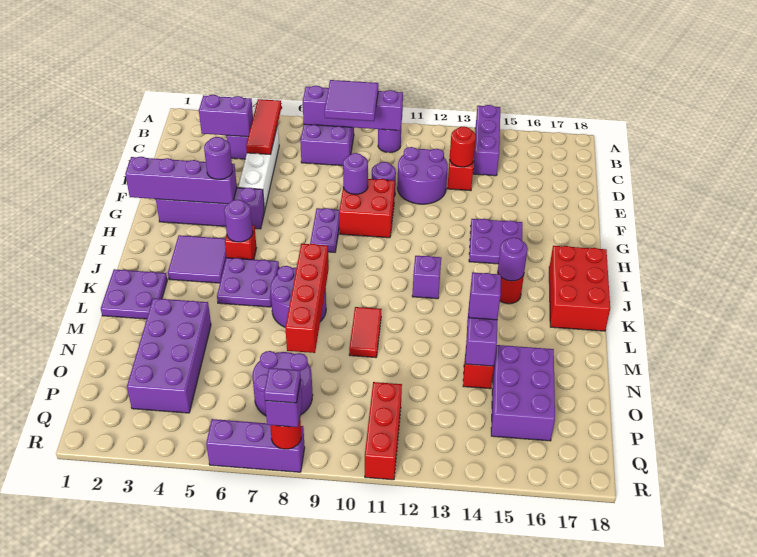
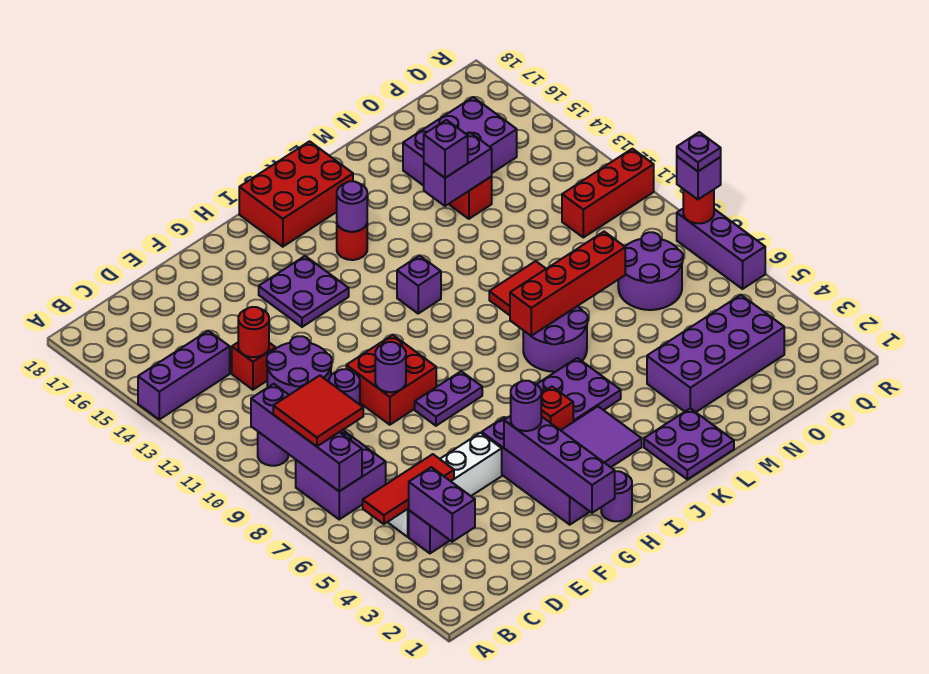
purple tile B8:C9 level 3 -> red tile B8:C9 level 3
purple round brick I5 level 2 -> purple round brick H1 level 1

